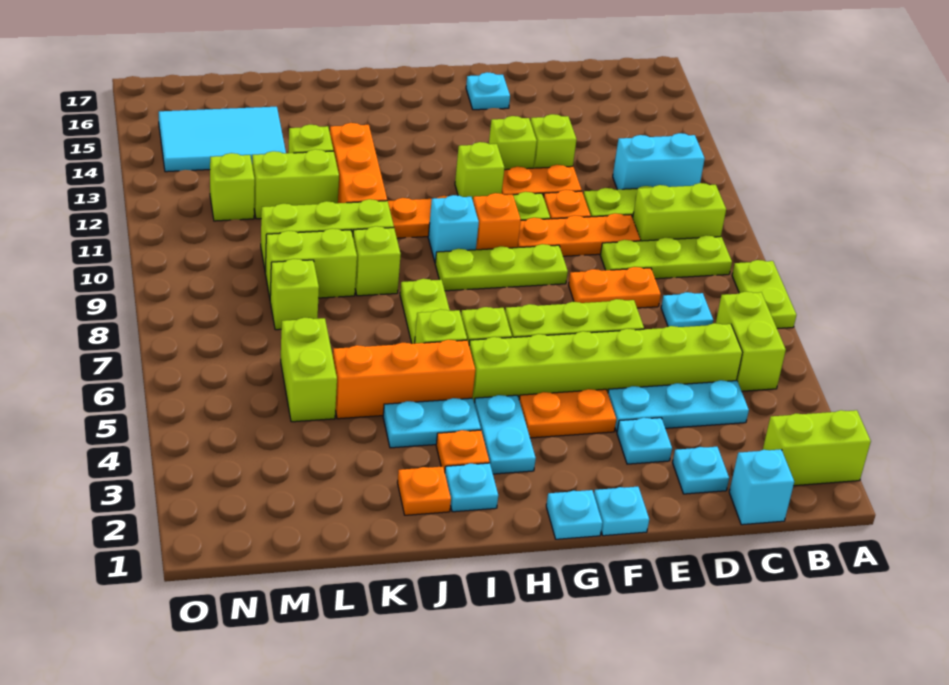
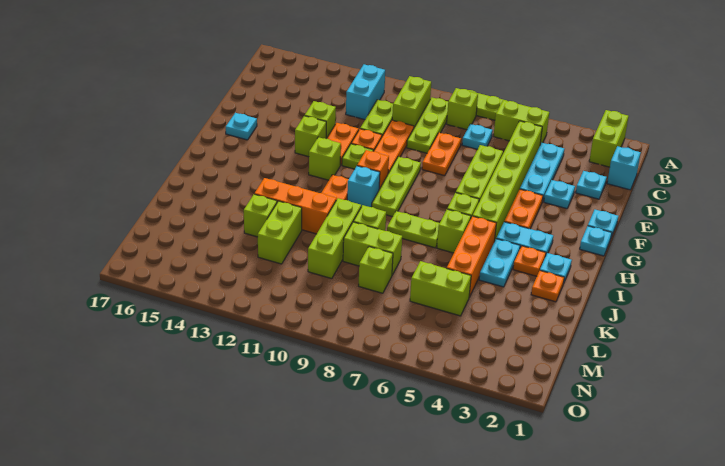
lime brick K9:L9 level 1 -> lime brick K8:K9 level 1
cyan tile L14:N15 level 1 -> none
lime brick M12 level 1 -> lime brick B8 level 1

